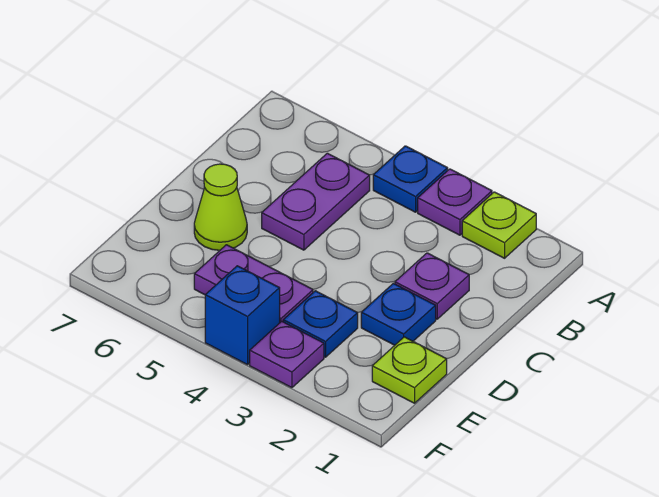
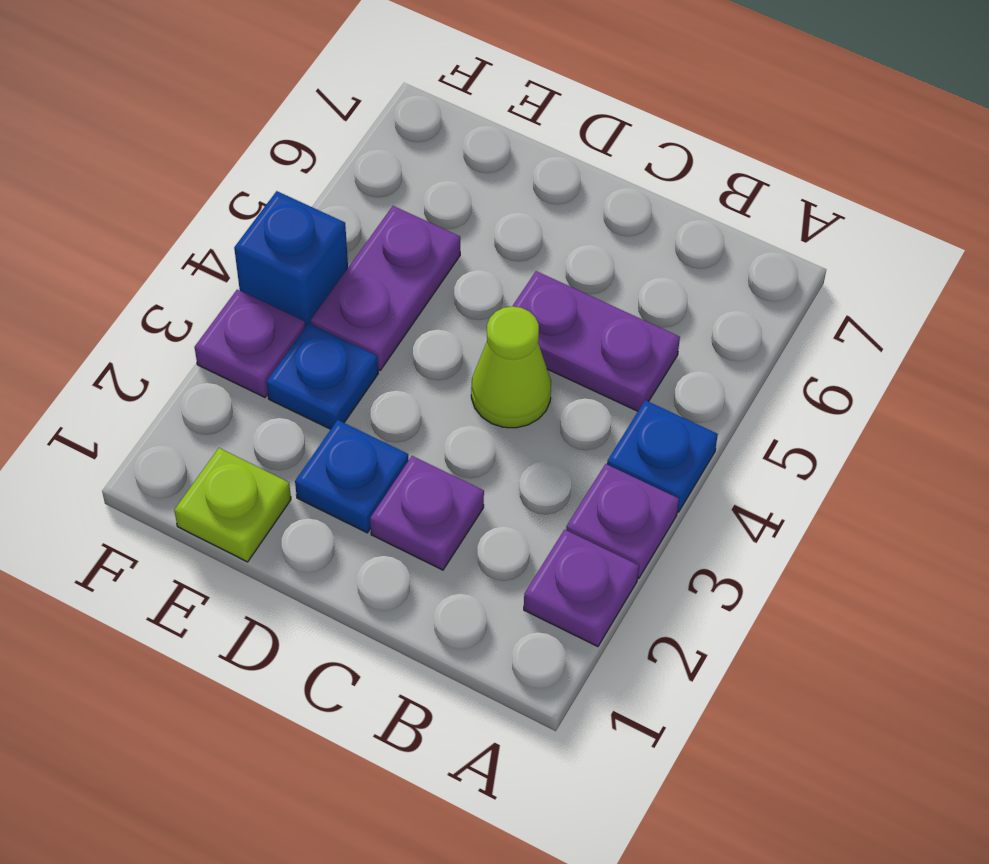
lime plate A2 level 1 -> purple plate A2 level 1
lime cone D6 level 1 -> lime cone C4 level 1

